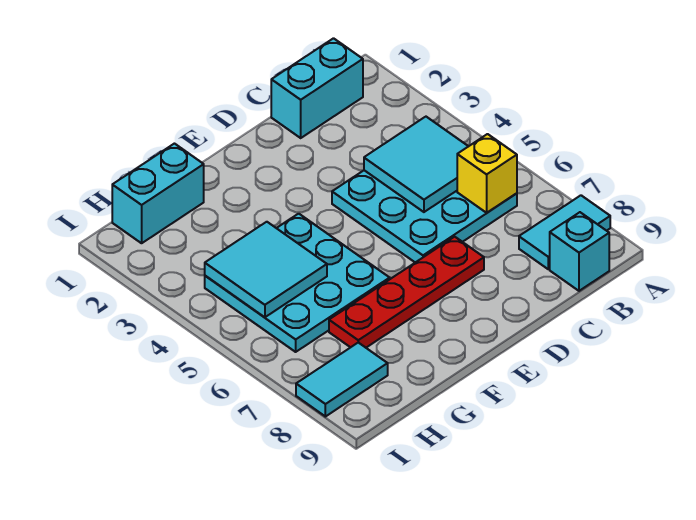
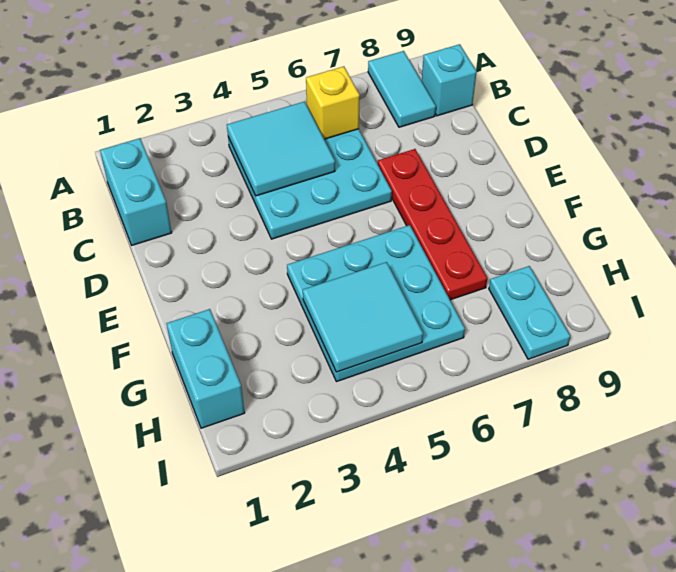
cyan tile H8:I8 level 1 -> cyan plate H8:I8 level 1

